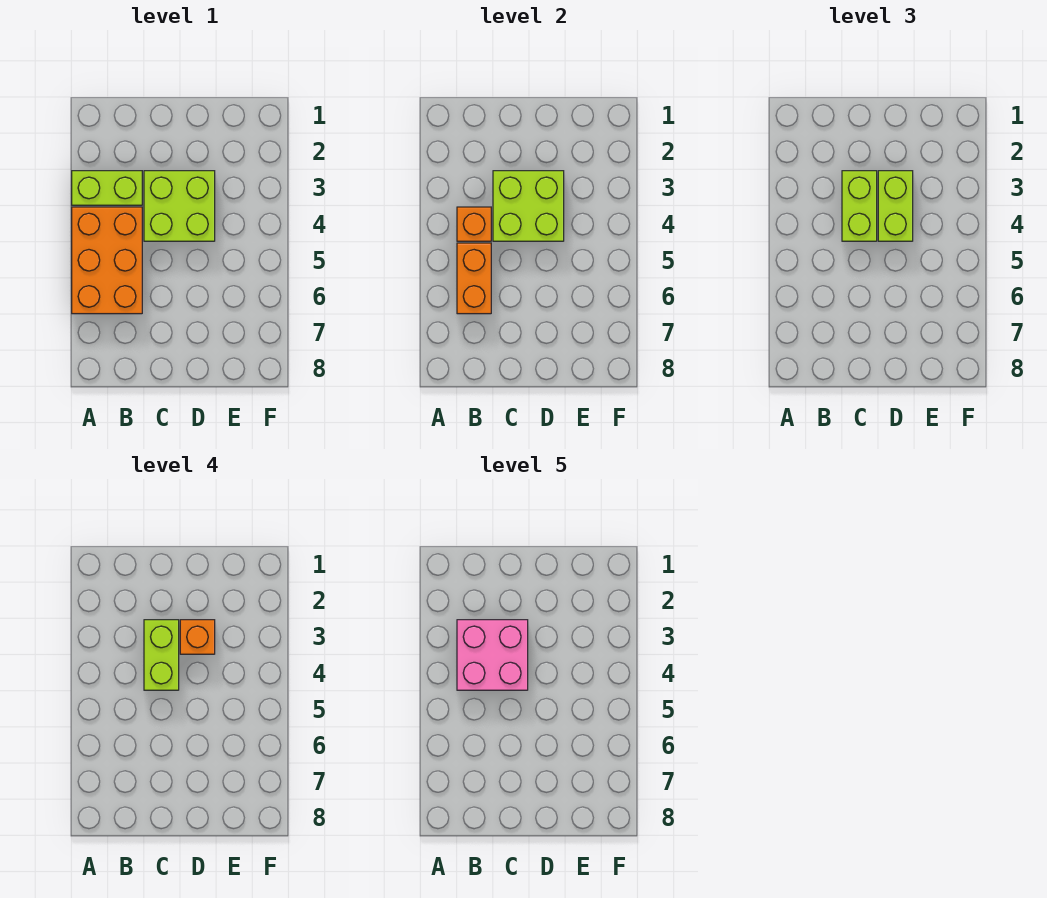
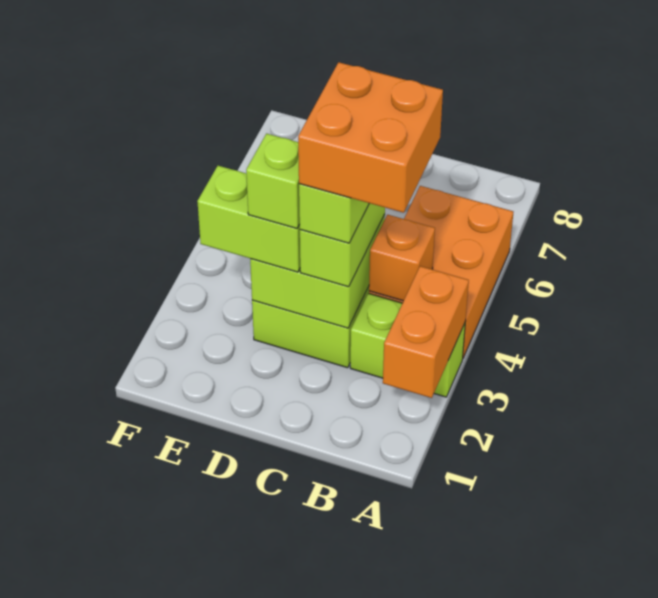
pink brick B3:C4 level 5 -> orange brick B3:C4 level 5
orange brick B5:B6 level 2 -> orange brick A2:A3 level 2
lime brick D3:D4 level 3 -> lime brick D3:E3 level 3
orange brick D3 level 4 -> lime brick D3 level 4

